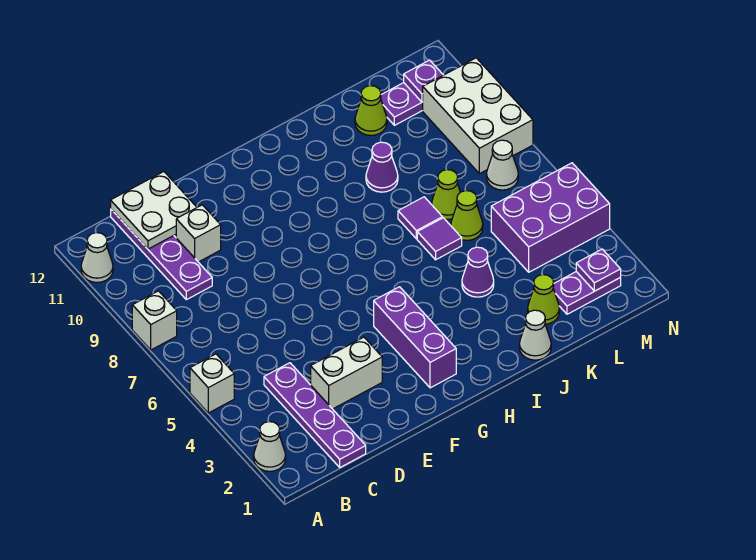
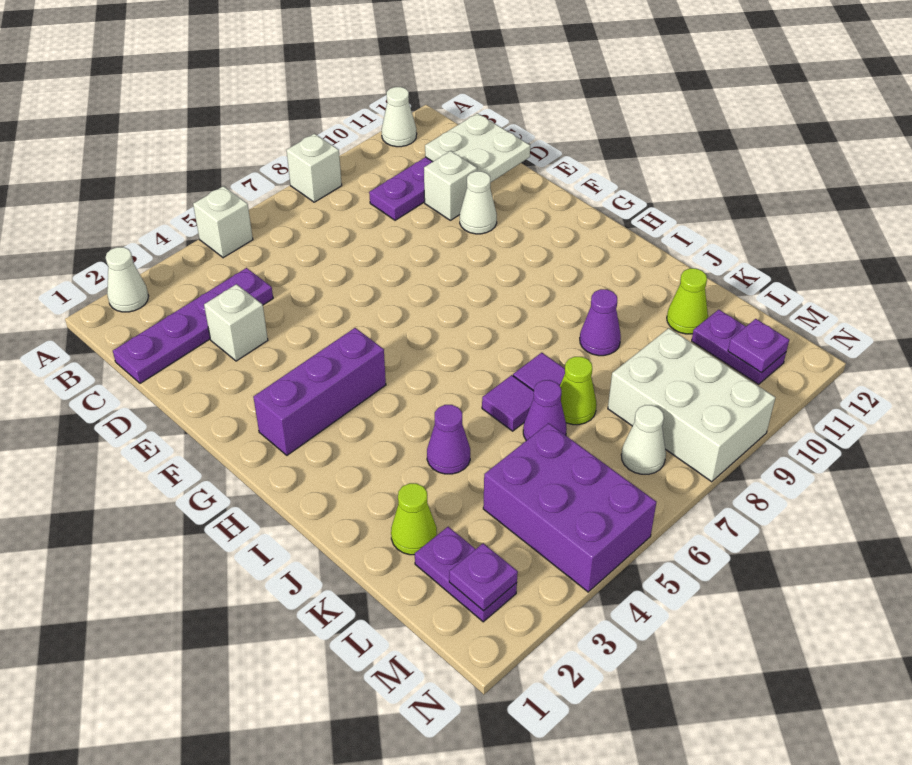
white brick D3:E3 level 1 -> white brick D3 level 1
white cone J1 level 1 -> white cone E10 level 1
lime cone K6 level 1 -> purple cone K6 level 1
white brick M8:N10 level 1 -> white brick L8:N9 level 1

